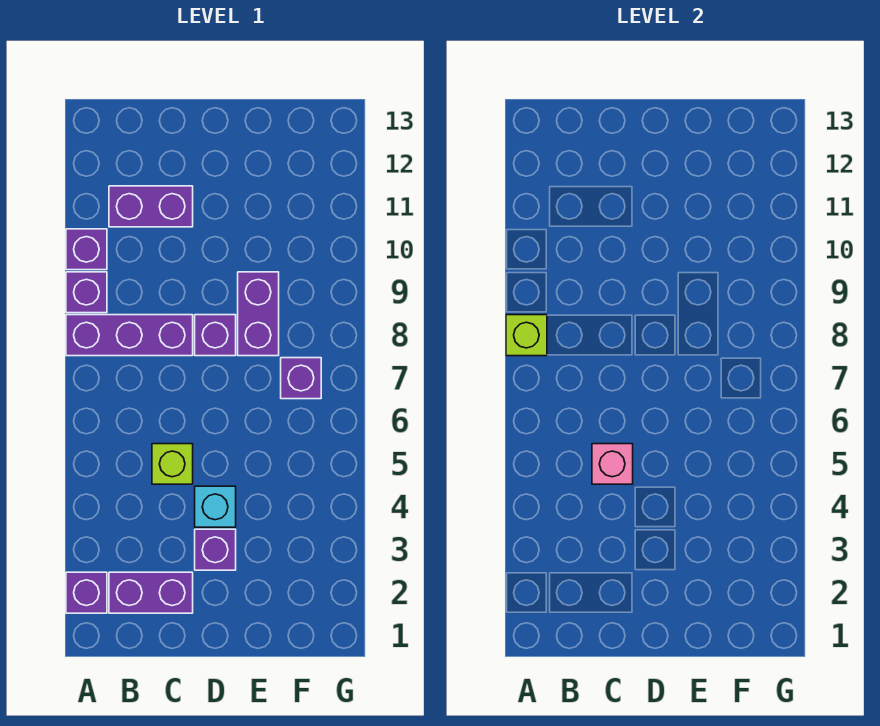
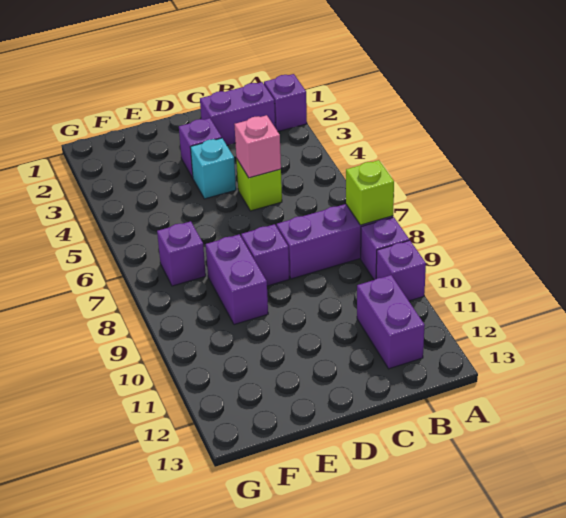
purple brick B11:C11 level 1 -> purple brick B11:B12 level 1

